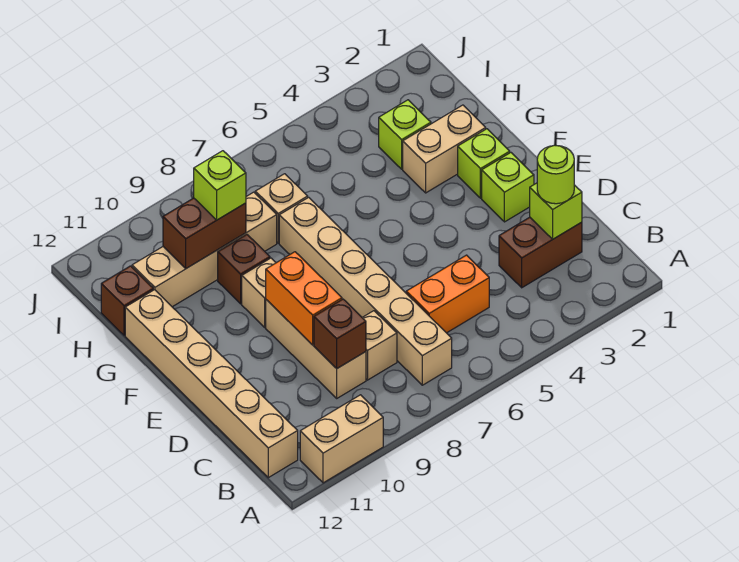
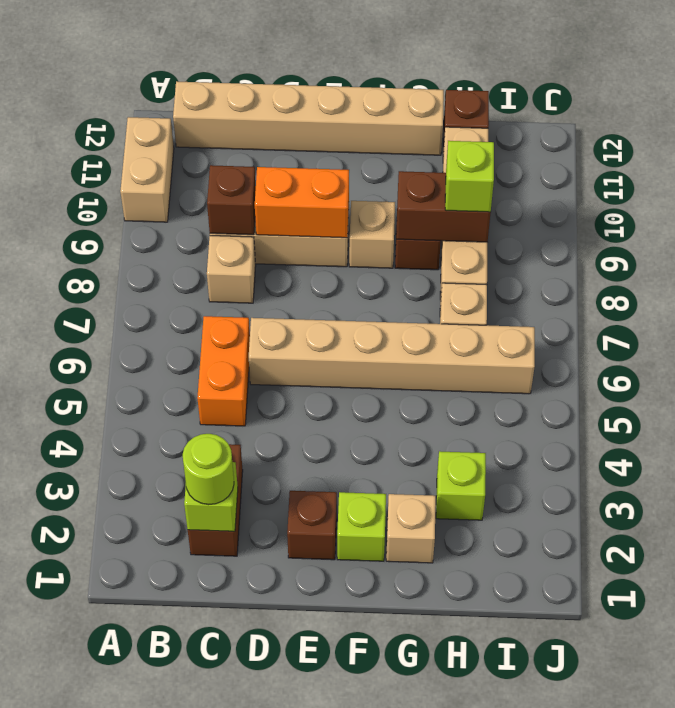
tan brick B7:G7 level 1 -> tan brick D6:I6 level 1
lime brick E2 level 1 -> brown brick E2 level 1
tan brick G2:G3 level 1 -> tan brick G2 level 1
brown brick H9:H10 level 2 -> brown brick G9:H9 level 2

